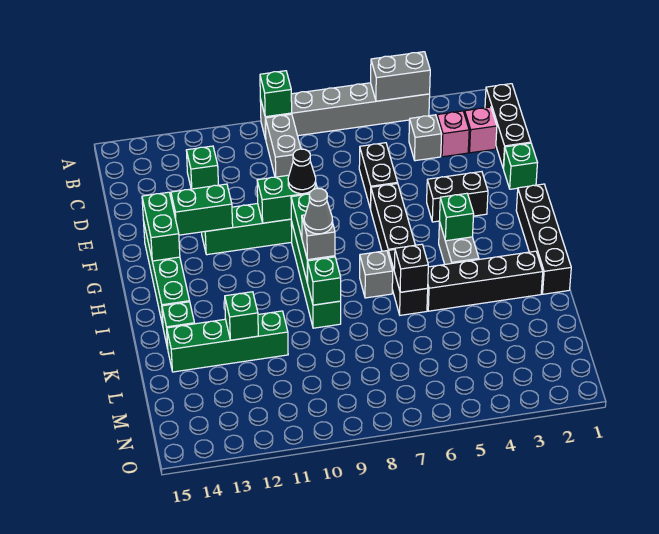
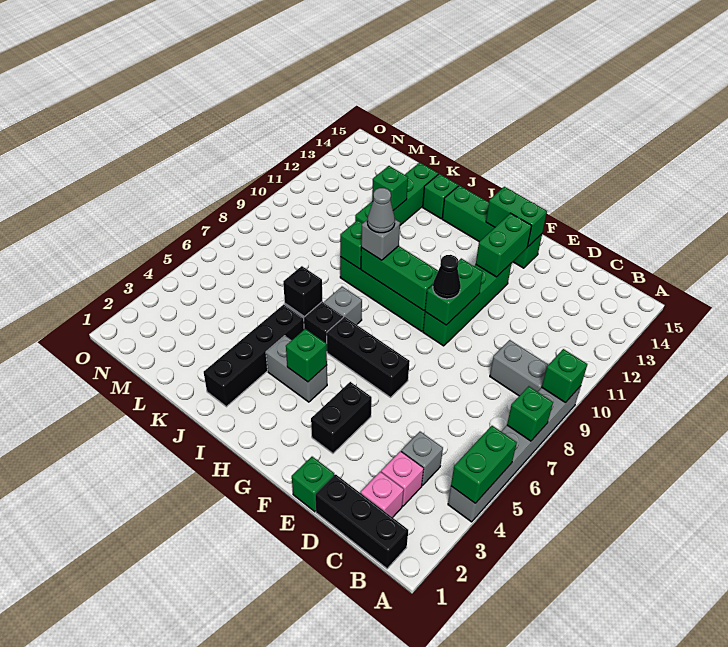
grey brick A4:A5 level 2 -> green brick A4:A5 level 2
green brick C12 level 1 -> green brick A7 level 2
black brick D6:E6 level 1 -> none
black brick G1:J1 level 1 -> none

